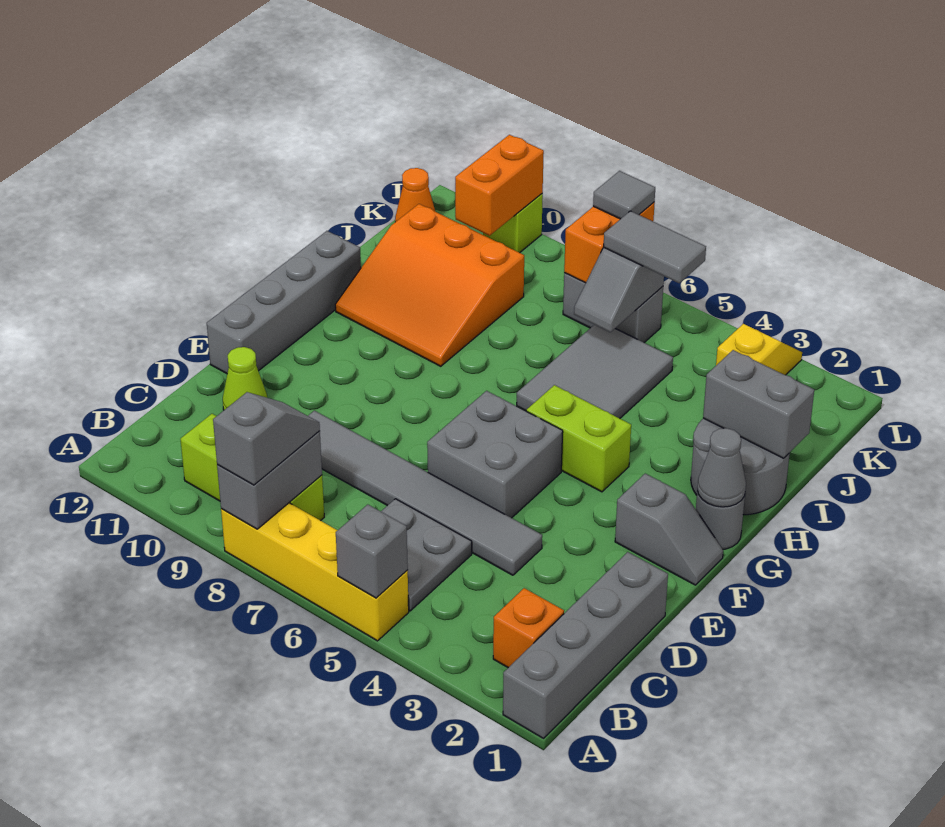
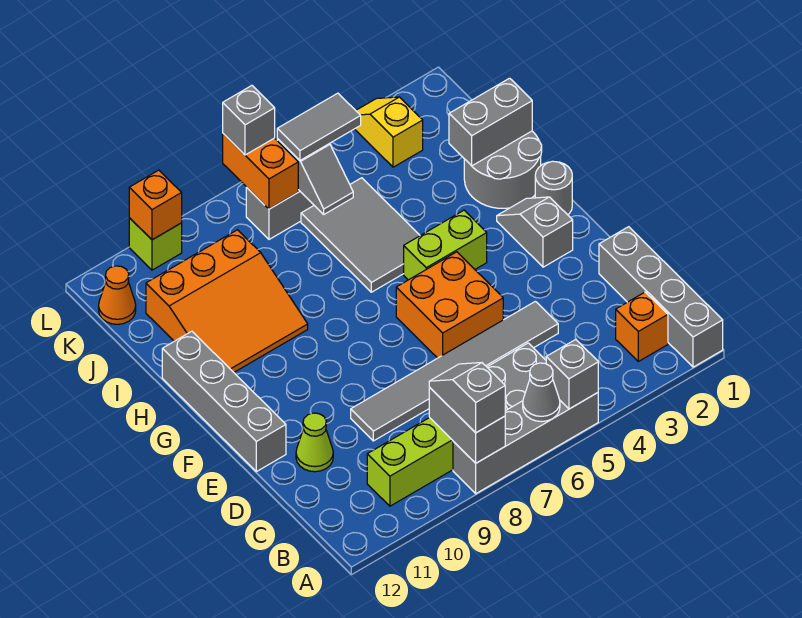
yellow brick A5:A8 level 1 -> grey brick A5:A8 level 1
grey brick E5:F6 level 1 -> orange brick E5:F6 level 1
grey slope F1:F2 level 1 top 2 -> grey slope F2:G2 level 1 top F
grey cone G1 level 2 -> grey cone A6 level 2
orange brick K10:L10 level 2 -> orange brick L10 level 2
grey tile L7 level 3 -> grey brick L7 level 3

